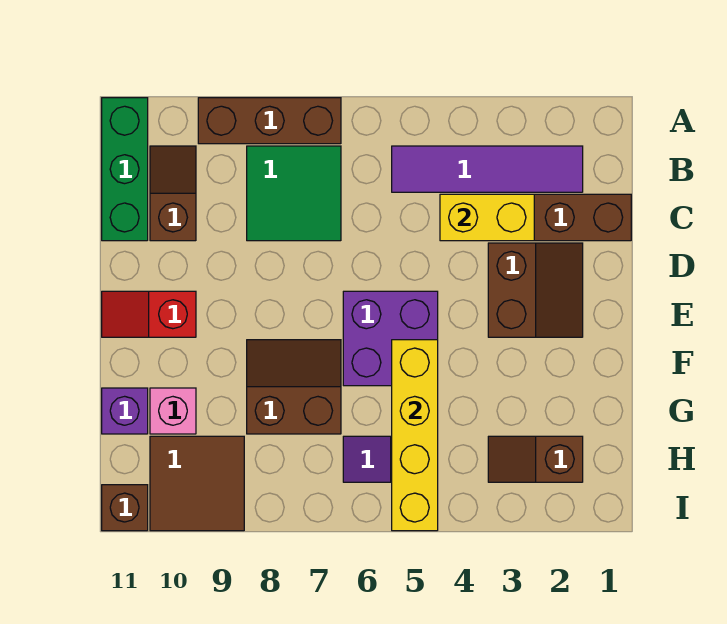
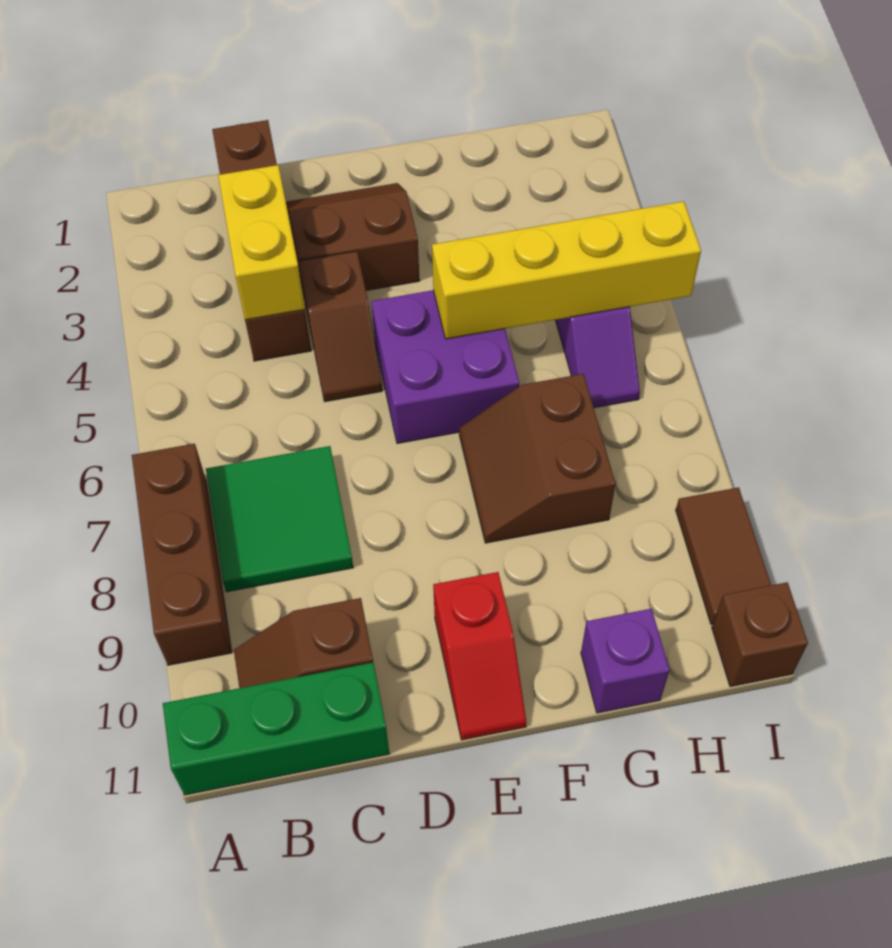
purple tile B2:B5 level 1 -> none
pink brick G10 level 1 -> none
brown slope H2:H3 level 1 top 2 -> brown slope D4:D5 level 1 top 4
brown tile H9:I10 level 1 -> brown tile I9:I10 level 1

